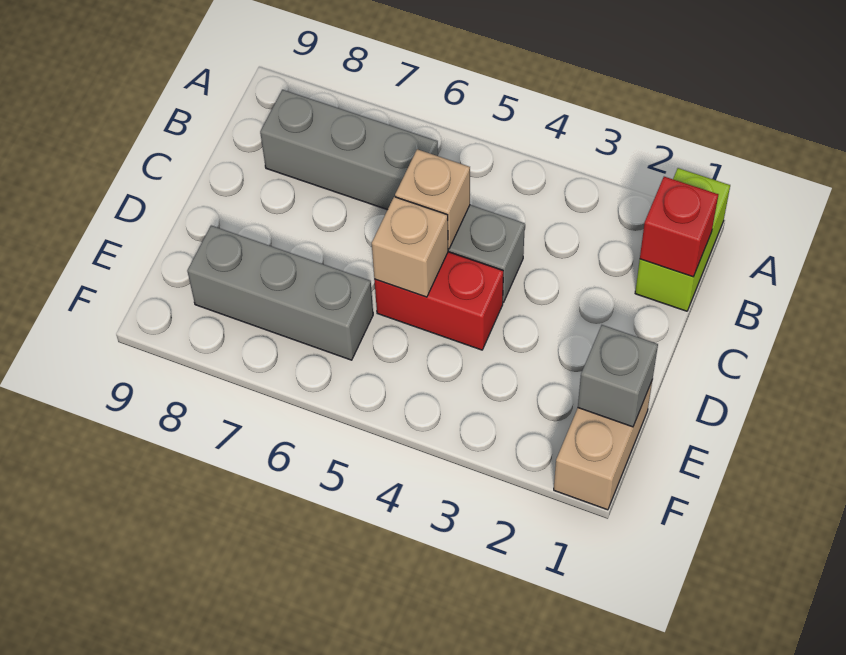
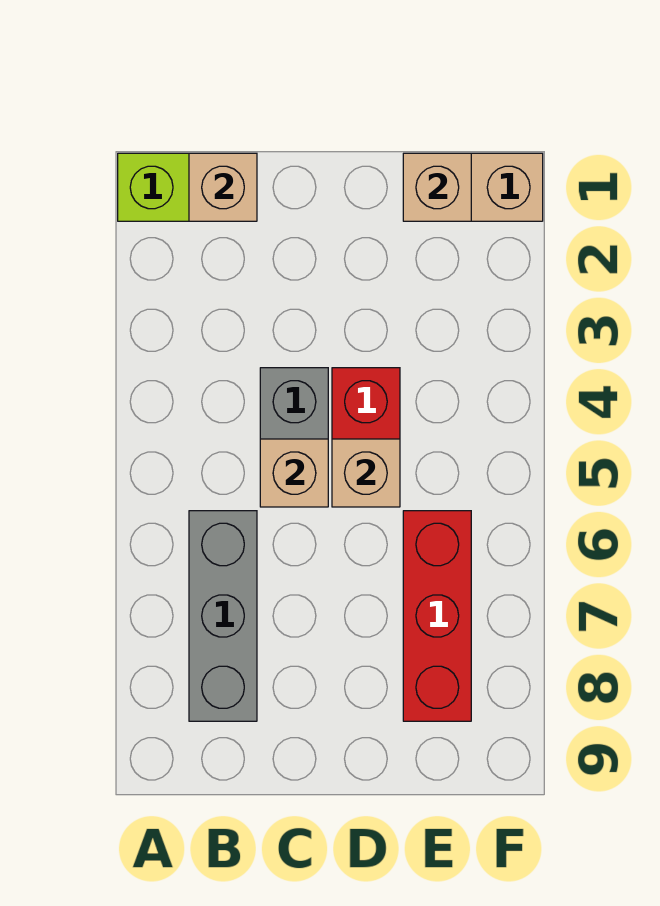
red brick B1 level 2 -> tan brick B1 level 2
grey brick E1 level 2 -> tan brick E1 level 2
grey brick E6:E8 level 1 -> red brick E6:E8 level 1

